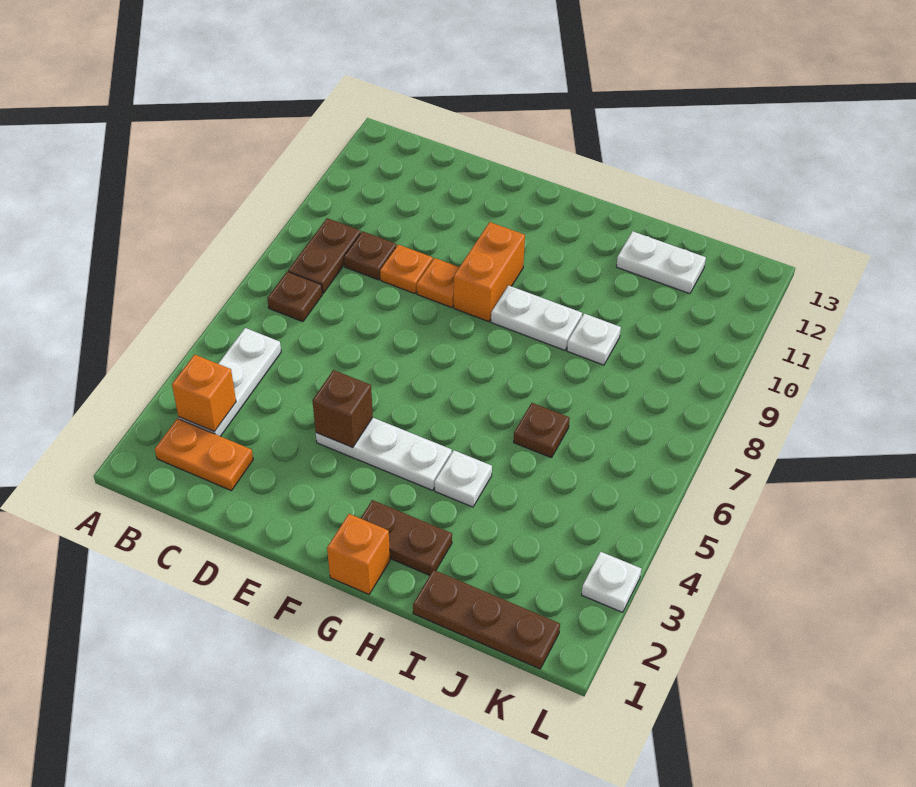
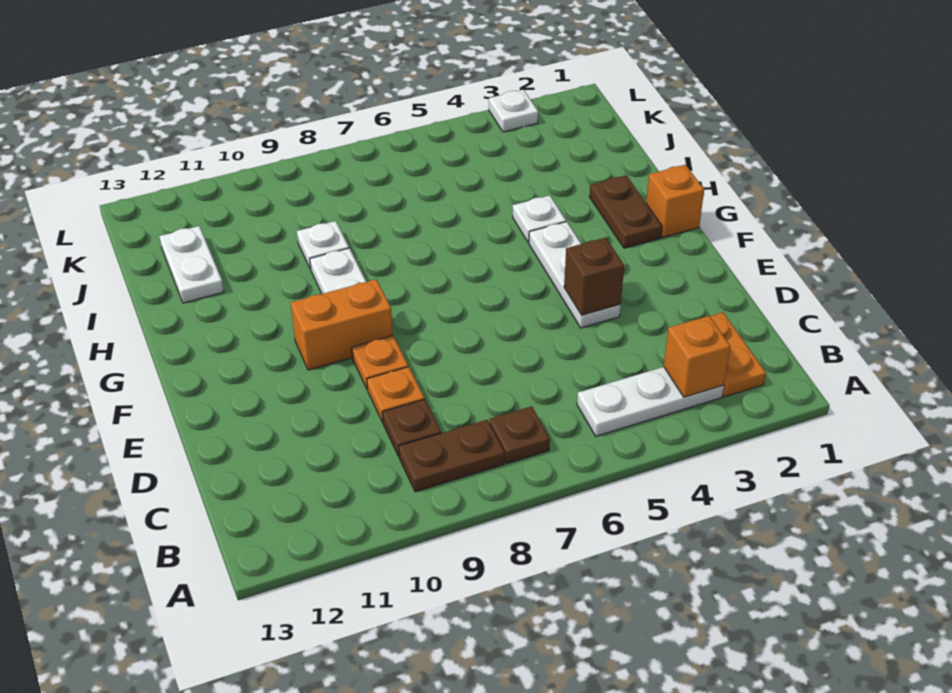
brown plate I1:K1 level 1 -> none
brown plate I6 level 1 -> none

